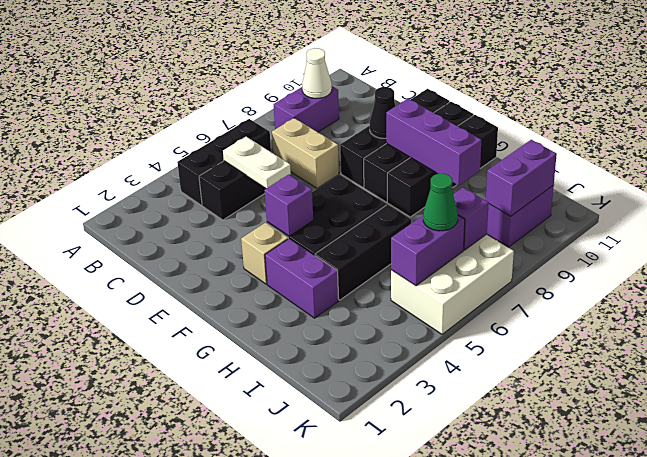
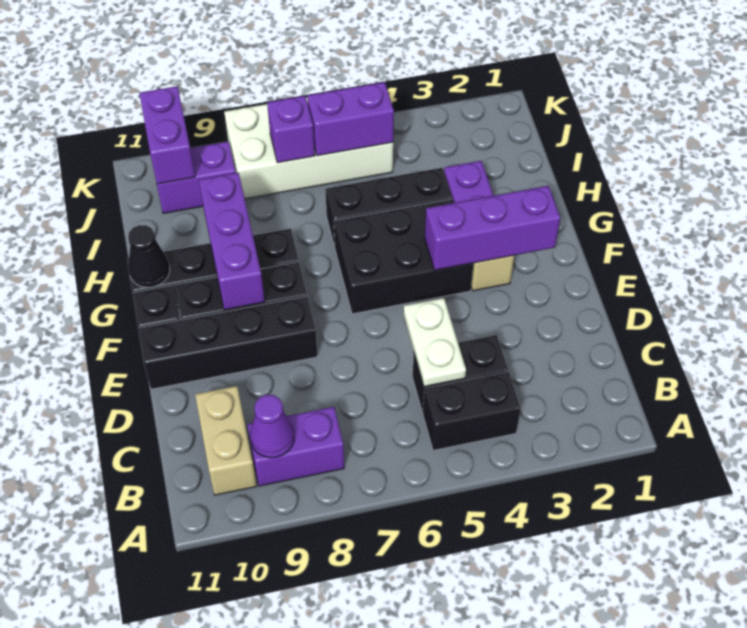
black brick B4:B6 level 1 -> black brick B4:B5 level 1
white cone B9 level 2 -> purple cone B9 level 2
tan brick C7:D7 level 1 -> tan brick B10:C10 level 1
black cone E9 level 2 -> black cone G11 level 2
purple brick F4 level 2 -> purple brick F2:F4 level 2
white brick J5:K7 level 1 -> white brick J5:K8 level 1
green cone J6 level 3 -> none
purple brick J9:J10 level 2 -> purple brick J10:K10 level 2

